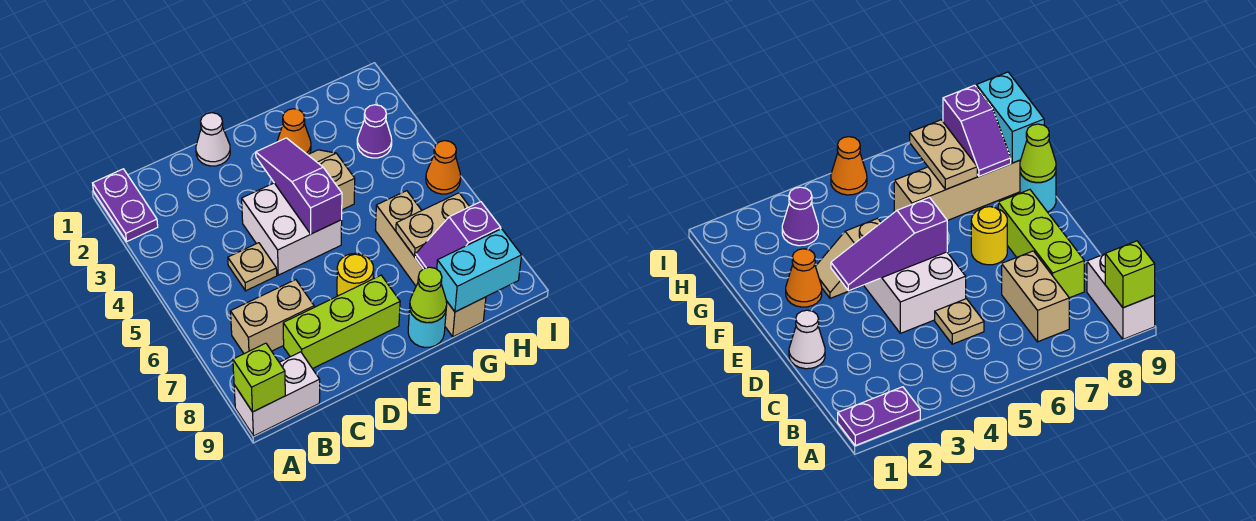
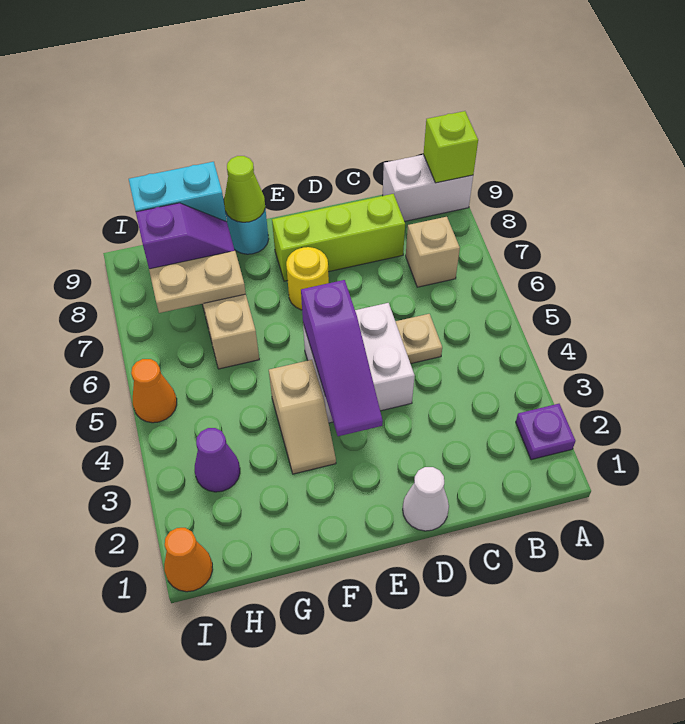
purple plate A1:A2 level 1 -> purple plate A2 level 1
tan brick B7:C7 level 1 -> tan brick B7 level 1
orange cone F2 level 1 -> orange cone I1 level 1

